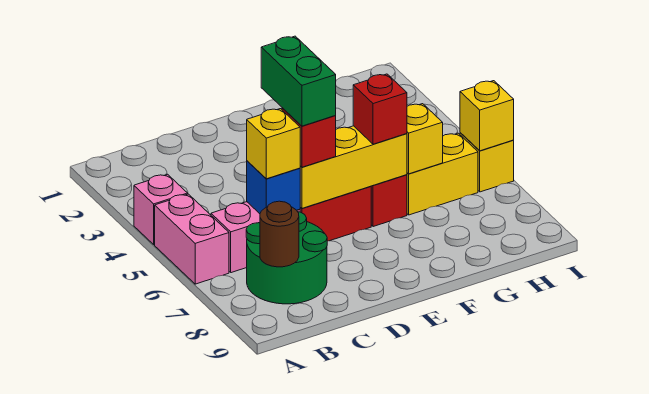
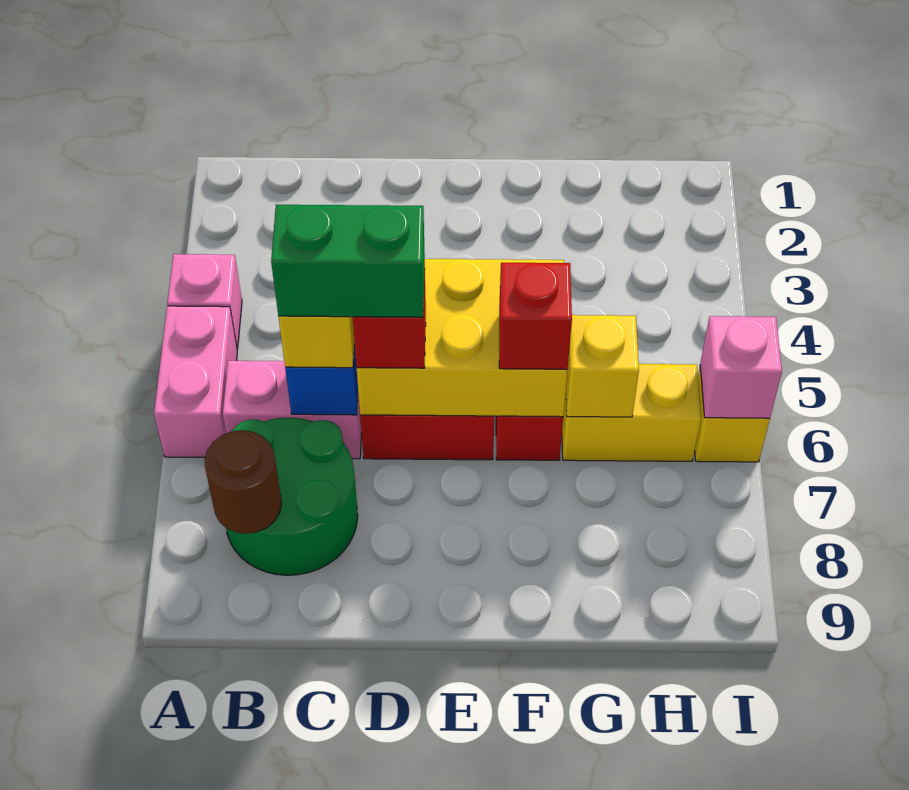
green brick D5:D6 level 4 -> green brick C6:D6 level 4
yellow brick D6:F6 level 2 -> yellow brick D5:F6 level 2
yellow brick I6 level 2 -> pink brick I6 level 2

